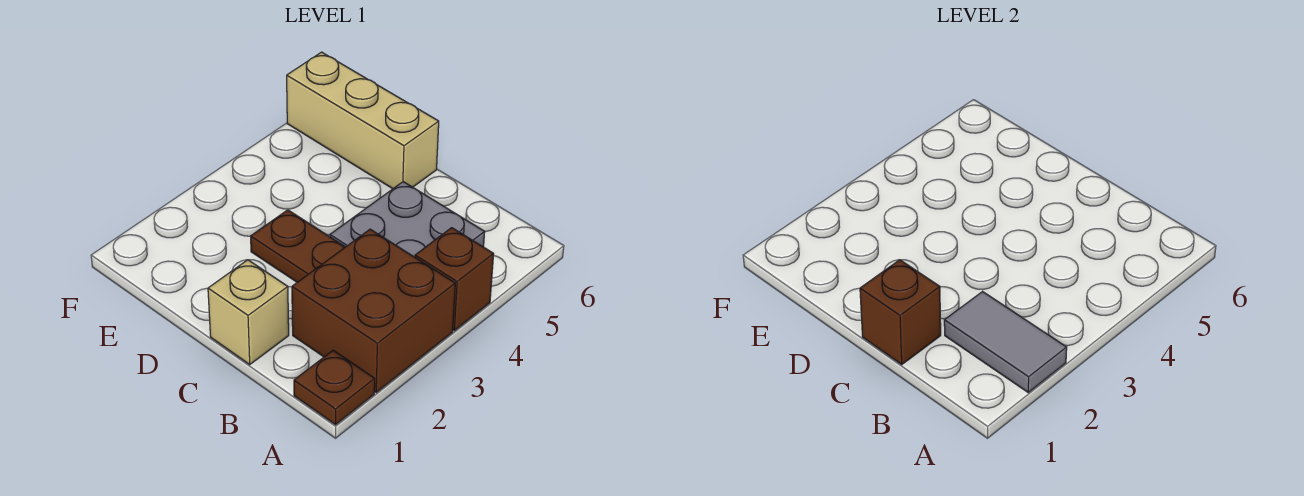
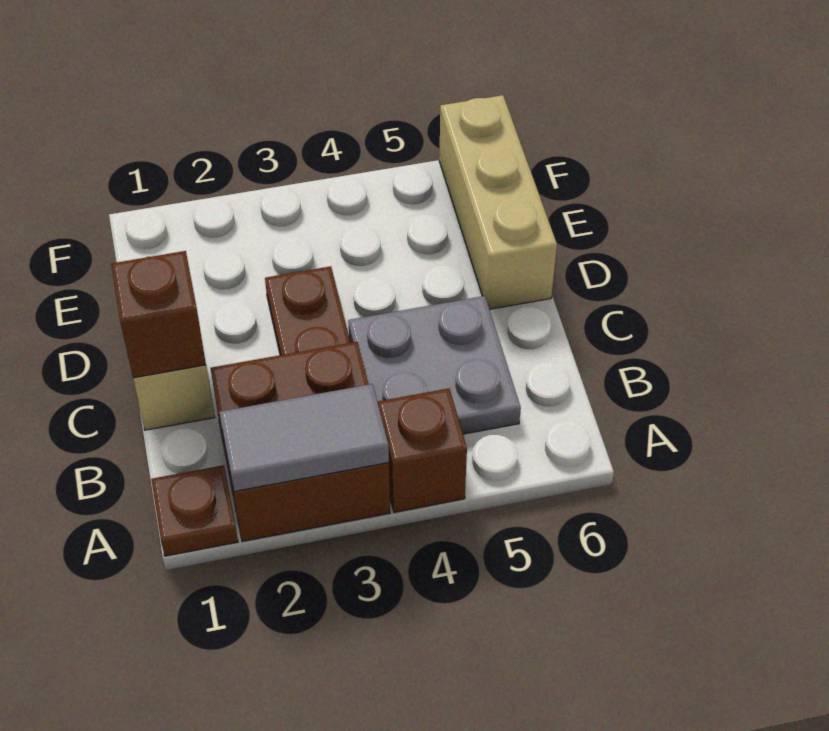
grey tile A2:B2 level 2 -> grey tile A2:A3 level 2

